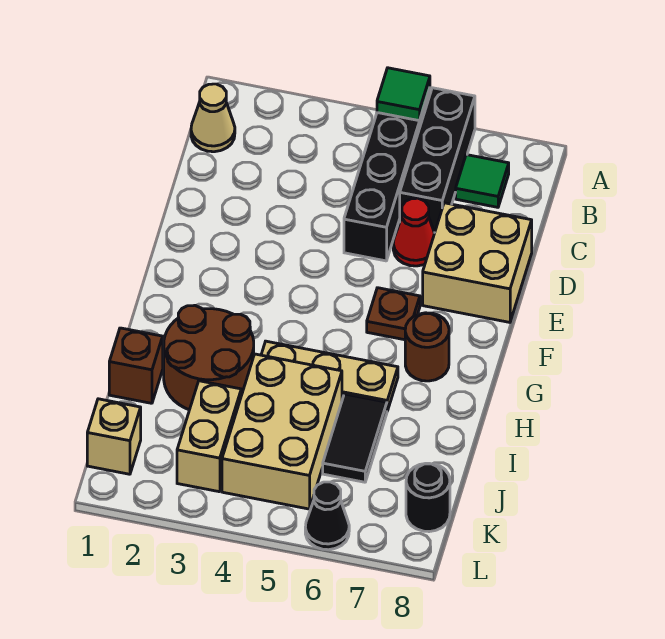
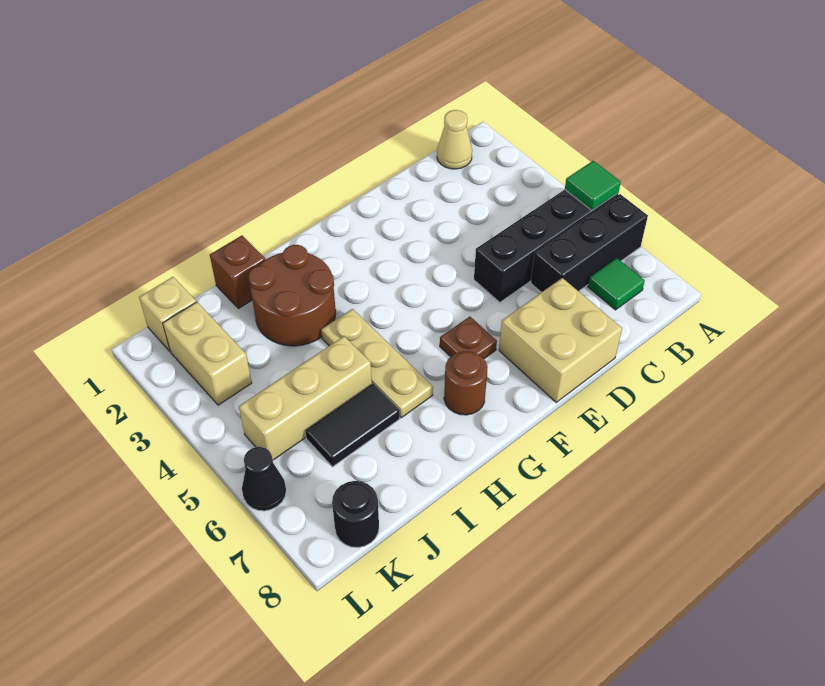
red cone D6 level 1 -> none
tan brick I4:K5 level 1 -> tan brick I5:K5 level 1
tan brick J3:K3 level 1 -> tan brick K2:K3 level 1

